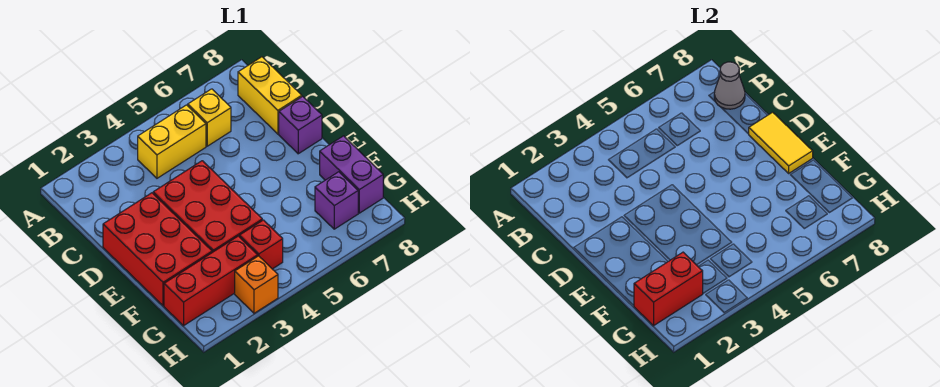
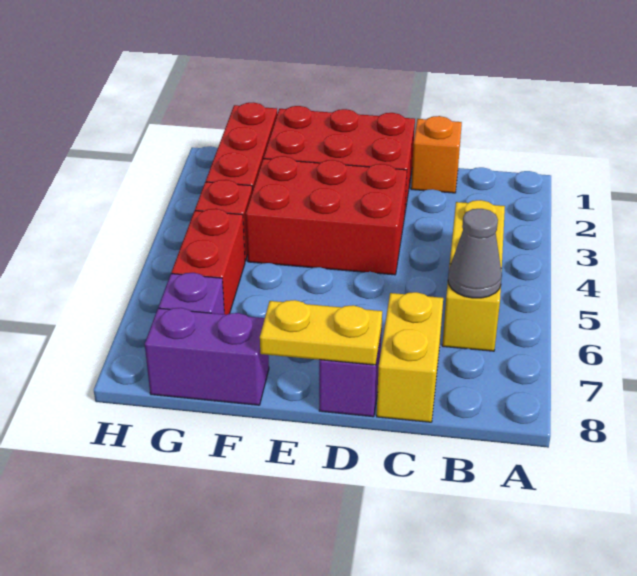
yellow brick B8:C8 level 1 -> yellow brick C7:C8 level 1
grey cone B8 level 2 -> grey cone B6 level 2
yellow tile D8:E8 level 2 -> yellow plate D8:E8 level 2
red brick G1:G2 level 2 -> red brick G5:G6 level 1
orange brick H3 level 1 -> orange brick C1 level 1

